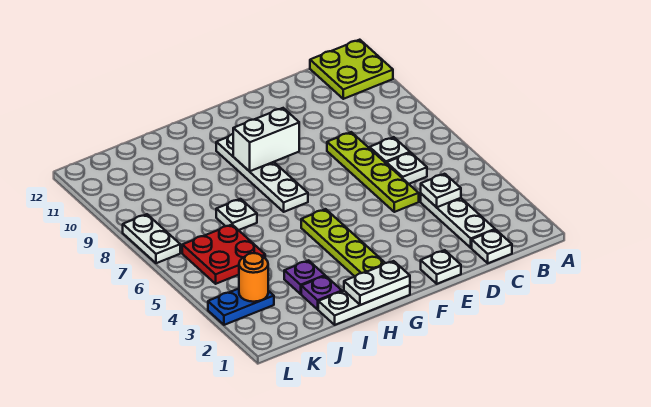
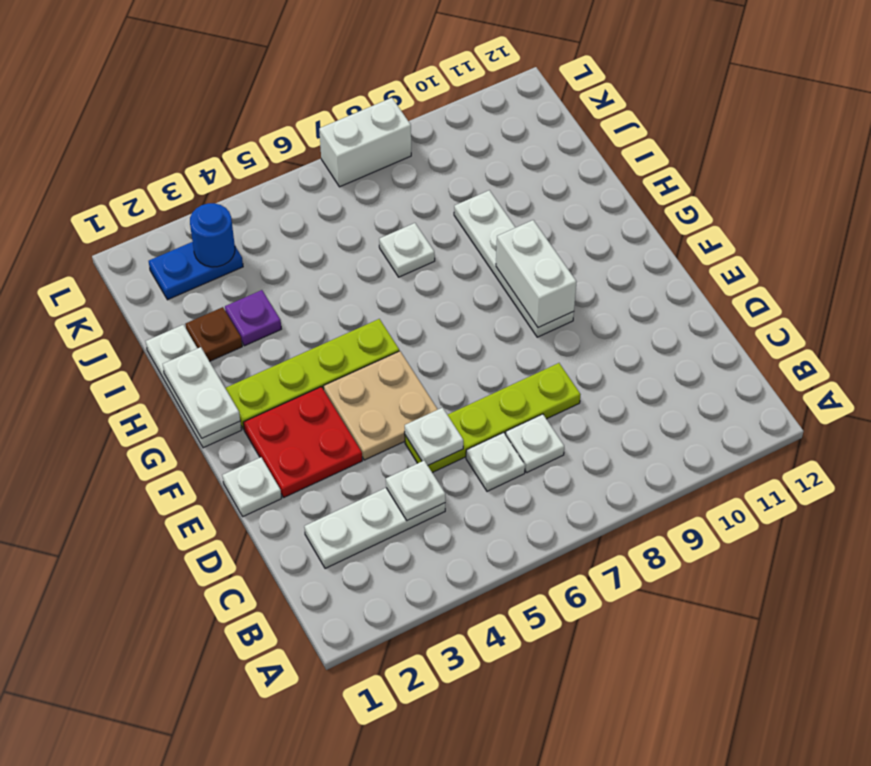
lime plate A11:B12 level 1 -> none
white plate C1 level 1 -> white plate D5 level 2
none -> tan plate E4:F5 level 1
white plate G7:G10 level 1 -> white plate F9:I9 level 1
purple plate I2 level 1 -> brown plate I2 level 1
red plate J5:K6 level 1 -> red plate E2:F3 level 1
blue plate K3:L3 level 1 -> blue plate K2:K3 level 1
orange round brick K3 level 2 -> blue round brick K3 level 2
white plate L7:L8 level 1 -> white brick L7:L8 level 1

